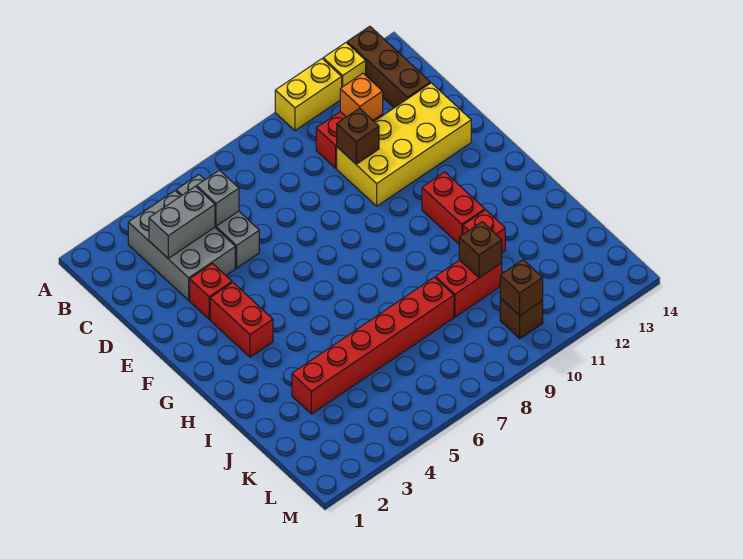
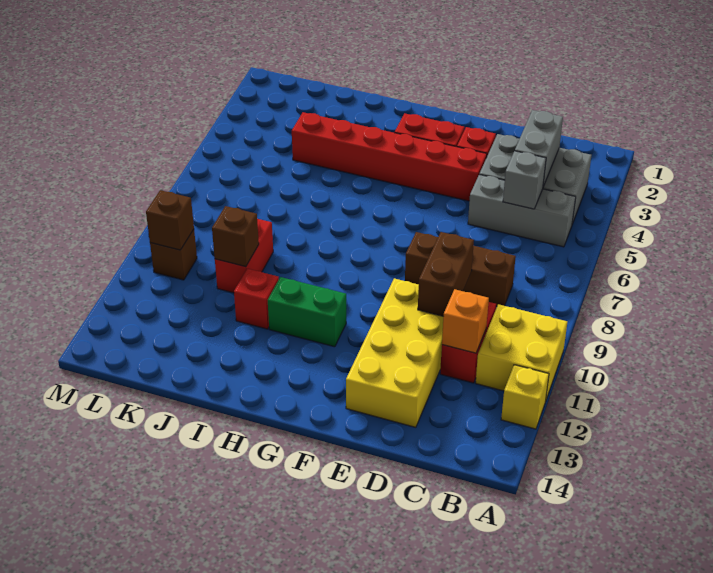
yellow brick A10:A11 level 1 -> yellow brick A10:B11 level 1
brown brick A13:C13 level 1 -> brown brick C8:E8 level 1
brown brick D10 level 2 -> brown brick D9:D10 level 2
red brick G11:H11 level 1 -> green brick G11:H11 level 1
red brick J3:J8 level 1 -> red brick E4:J4 level 1

